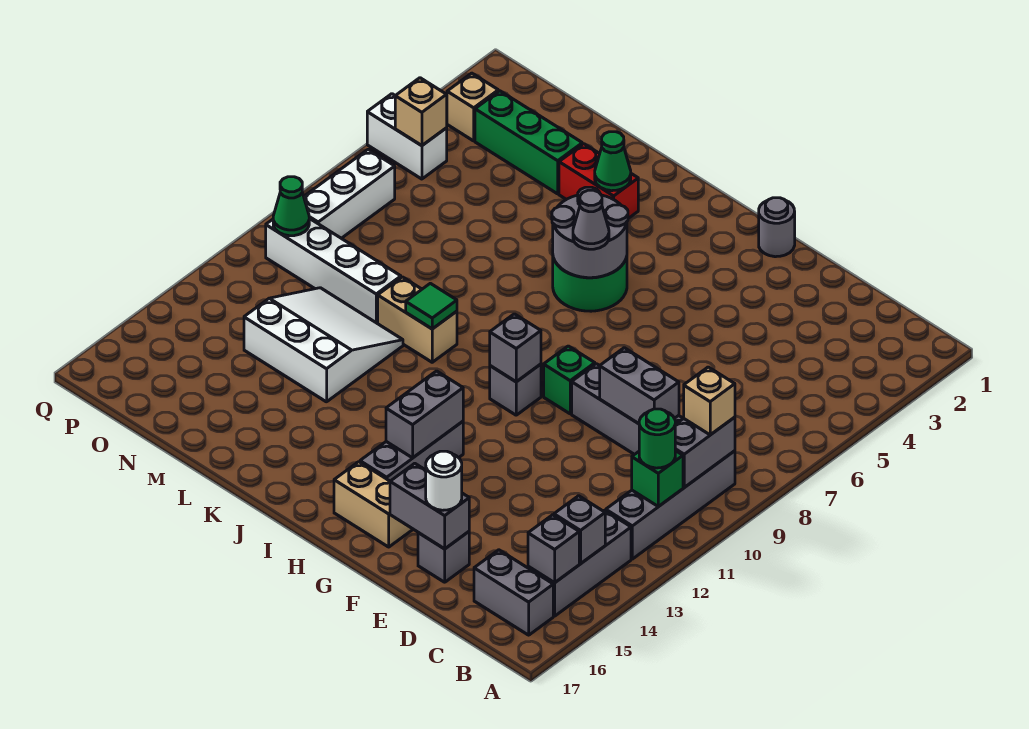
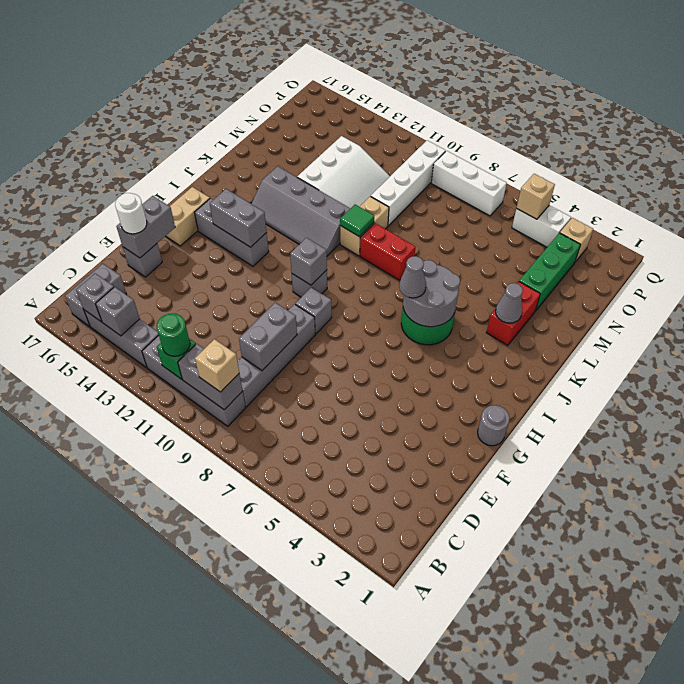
green brick G9 level 1 -> grey brick G9 level 1
none -> grey slope J11:K14 level 1 top K
green cone K3 level 2 -> grey cone K3 level 2
none -> red brick K8:K9 level 1
white brick P5:Q5 level 1 -> white brick P4:P5 level 1
green cone P10 level 2 -> none

